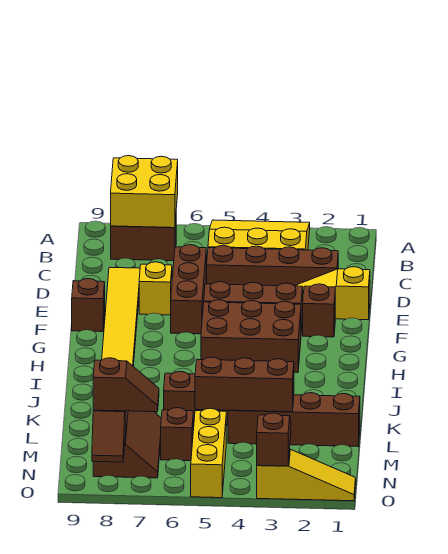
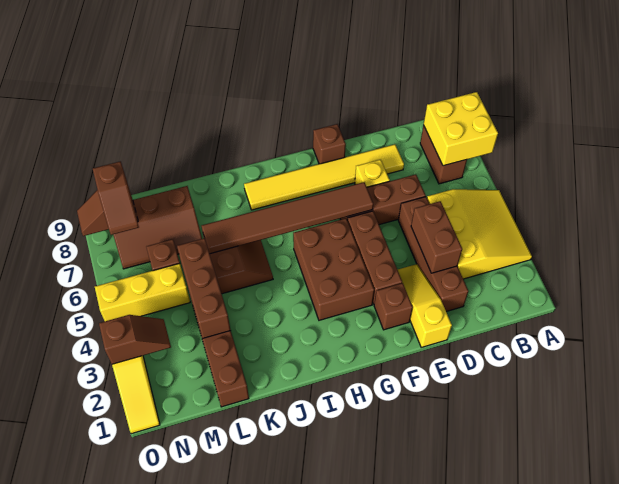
none -> brown brick D3:D4 level 2
none -> brown tile F6:K6 level 2

